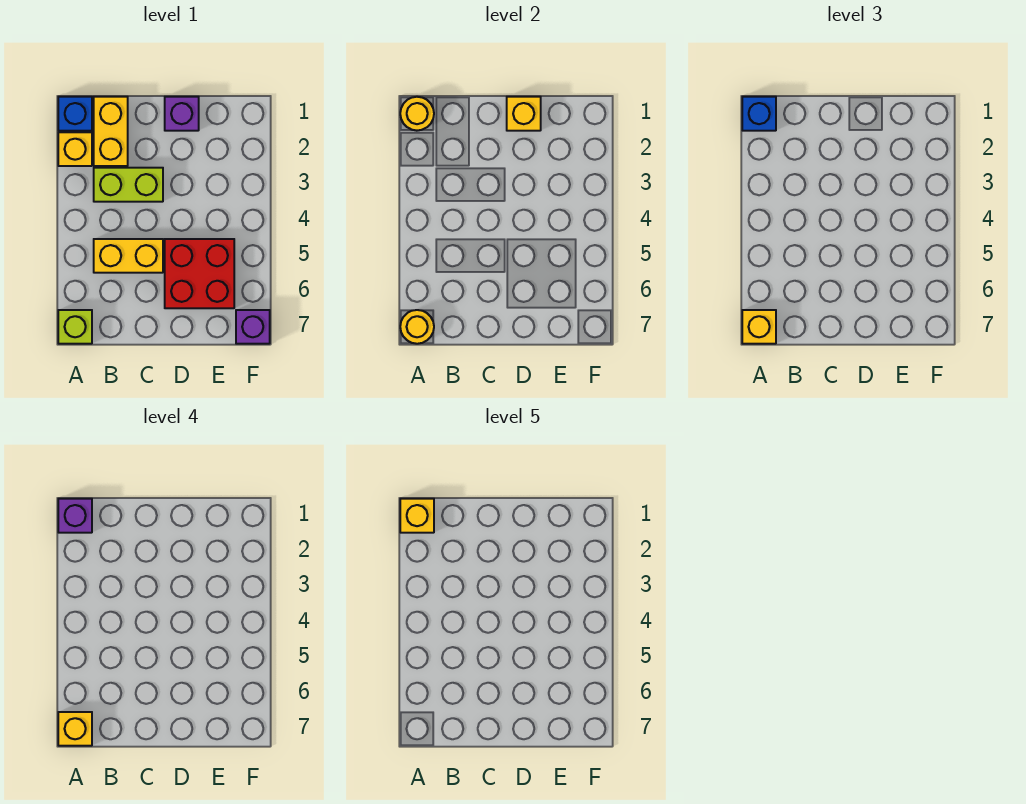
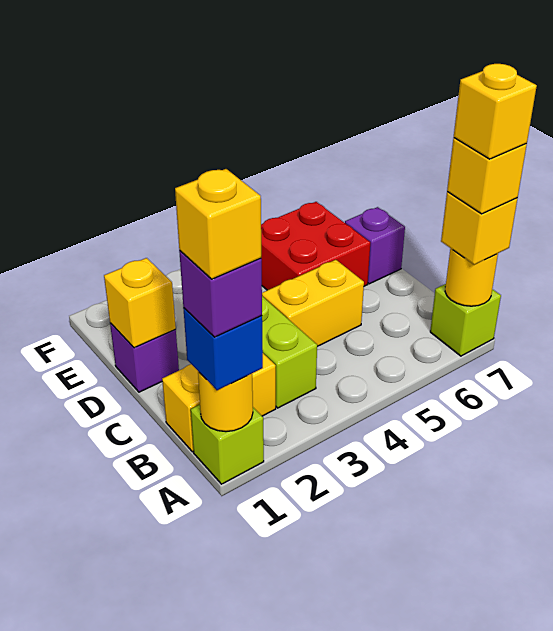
blue brick A1 level 1 -> lime brick A1 level 1
yellow brick A2 level 1 -> yellow brick A7 level 5
yellow brick B5:C5 level 1 -> yellow brick C4:C5 level 1
purple brick F7 level 1 -> purple brick D7 level 1

